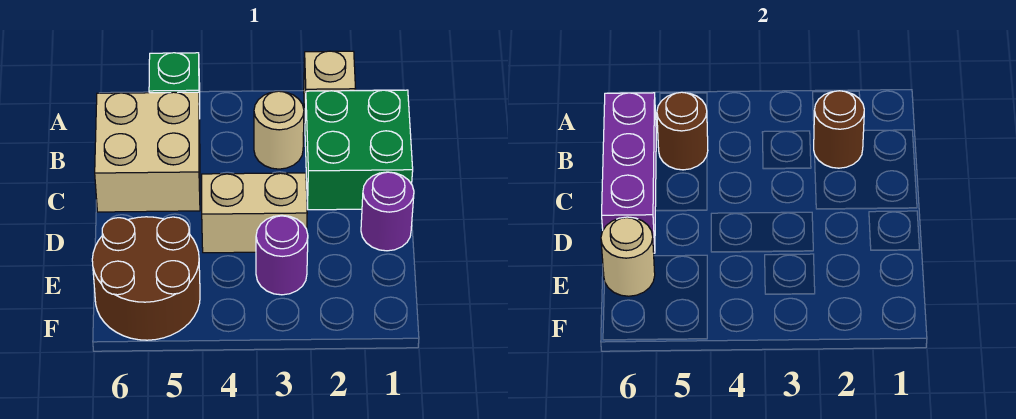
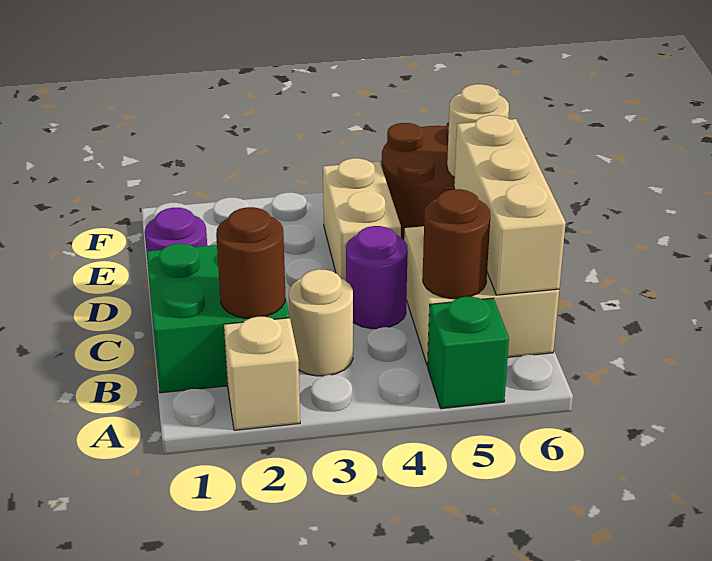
purple brick B6:D6 level 2 -> tan brick B6:D6 level 2
tan brick D3:D4 level 1 -> tan brick D4:E4 level 1
purple round brick E3 level 1 -> purple round brick C4 level 1

